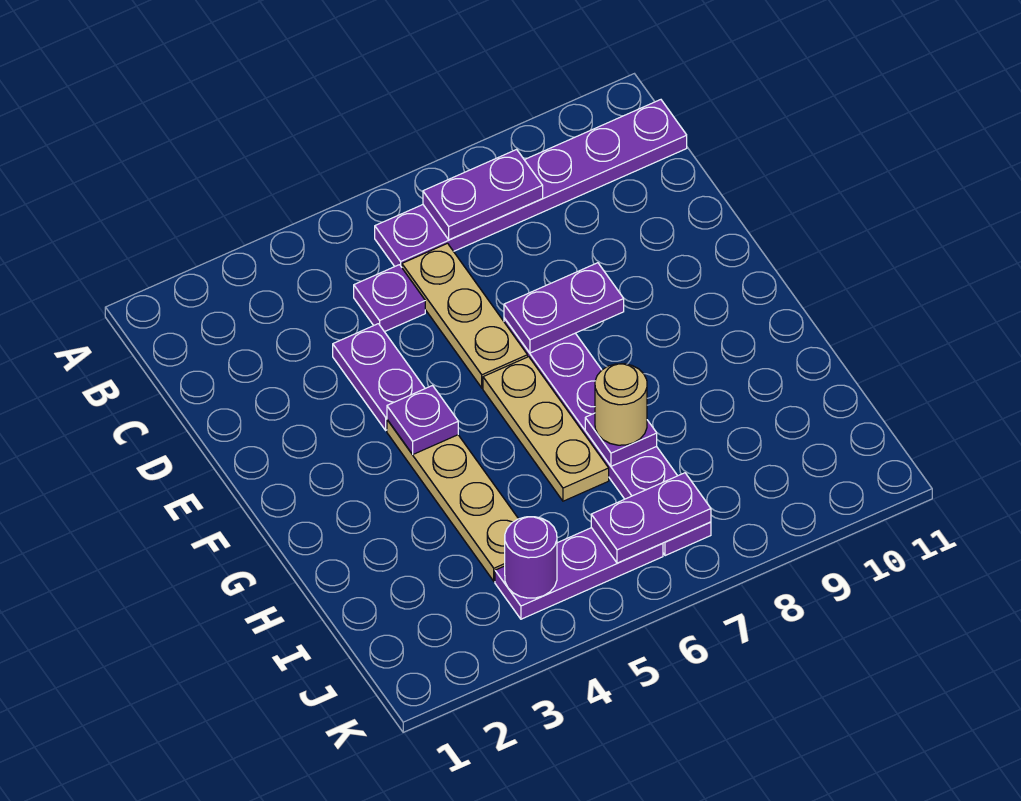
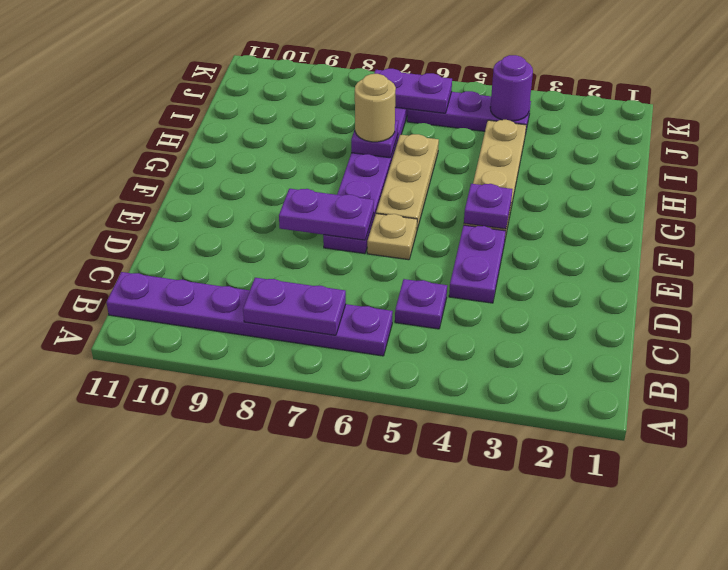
tan plate C6:E6 level 1 -> tan plate E6 level 1

